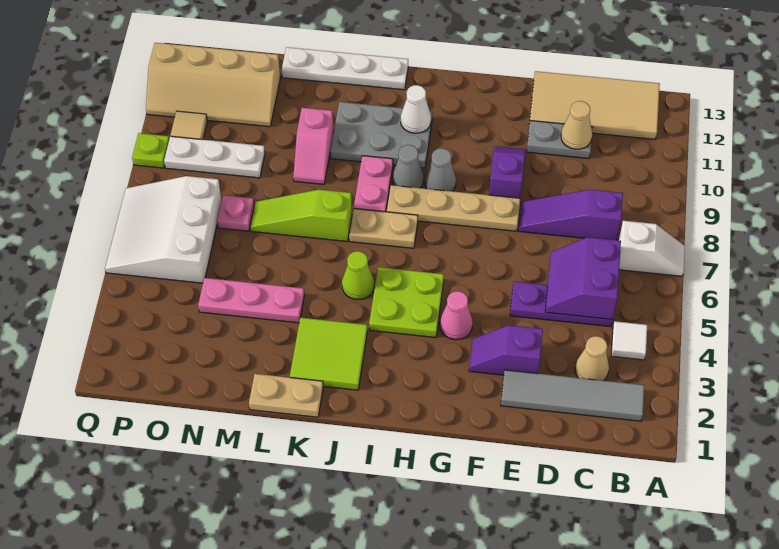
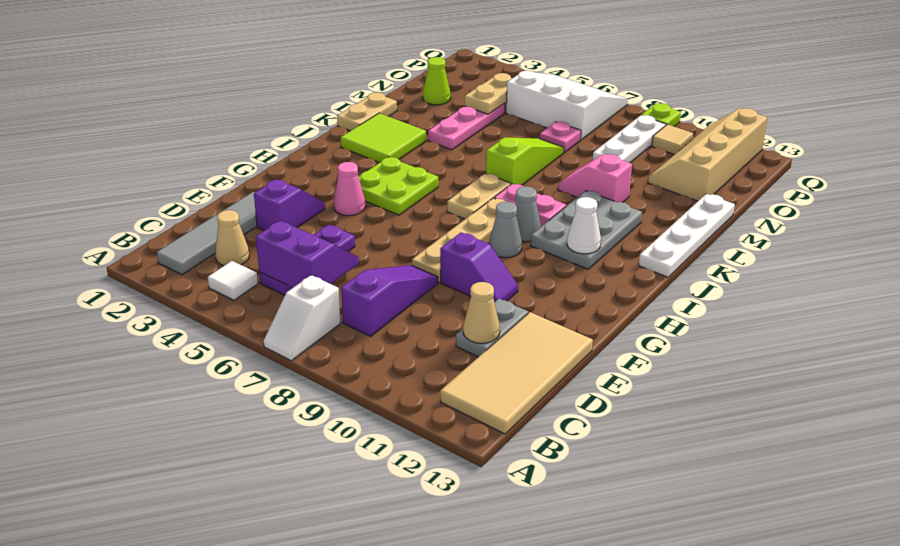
lime cone J5 level 1 -> lime cone N2 level 1
none -> tan plate N4:O4 level 2

